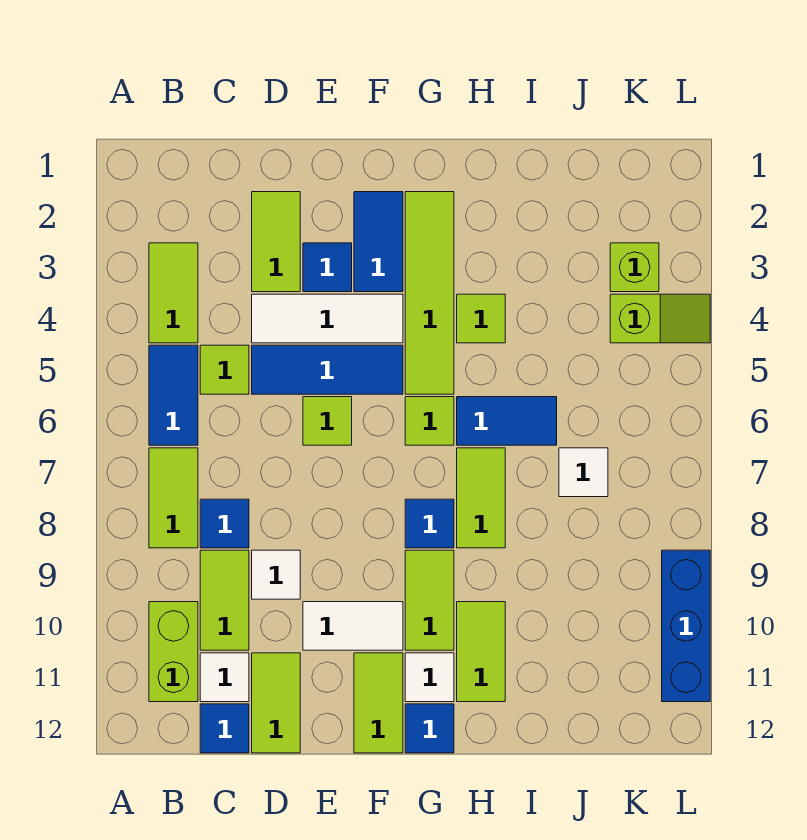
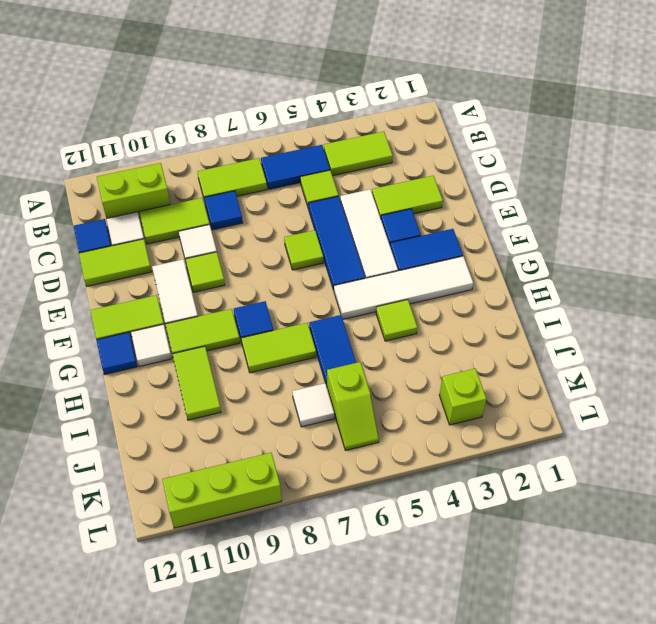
lime tile G2:G5 level 1 -> white tile G2:G5 level 1
lime tile G6 level 1 -> lime tile E9 level 1
lime tile H10:H11 level 1 -> lime tile H10:I10 level 1
lime slope K4:L4 level 1 top K -> lime slope J6:K6 level 1 top J
blue brick L9:L11 level 1 -> lime brick L9:L11 level 1

